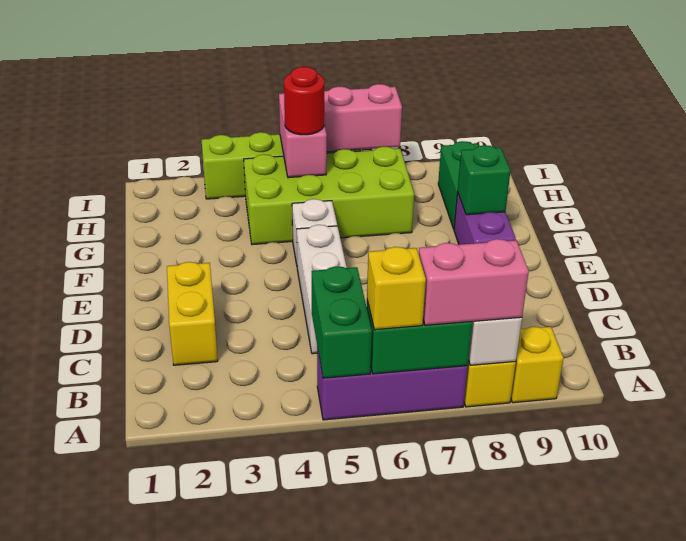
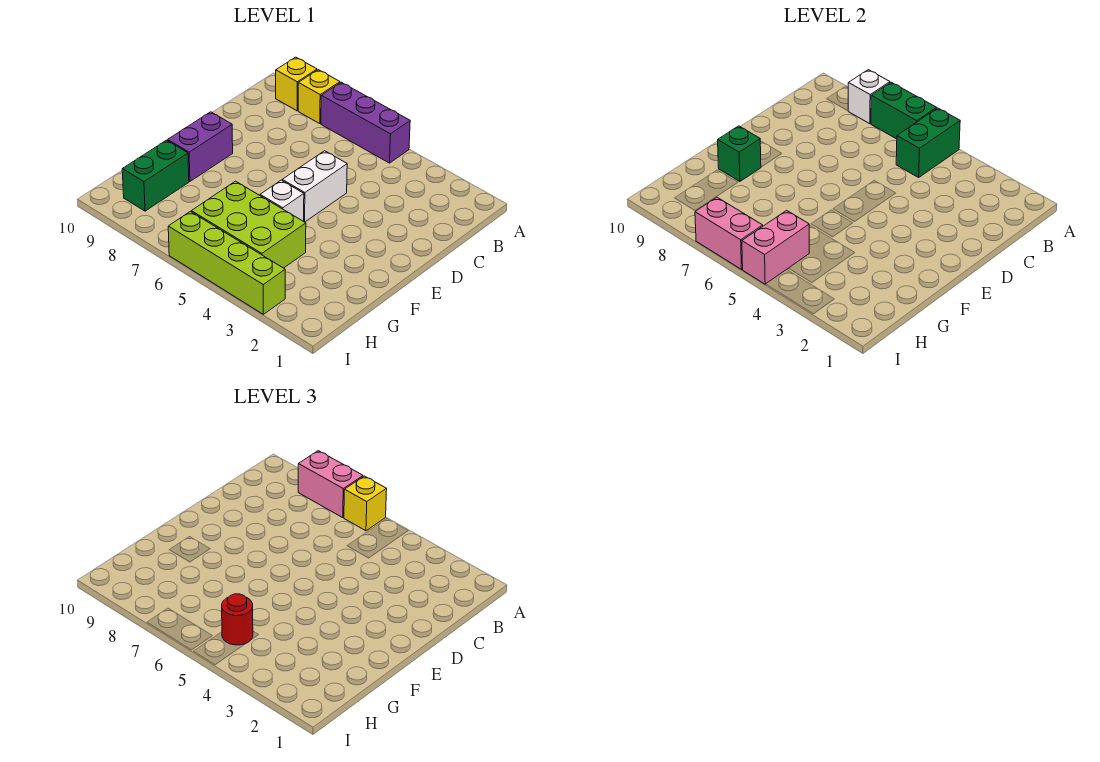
yellow brick C2:D2 level 1 -> none
white brick C5:E5 level 1 -> white brick D5:E5 level 1
lime brick G4:H7 level 1 -> lime brick G4:H6 level 1

